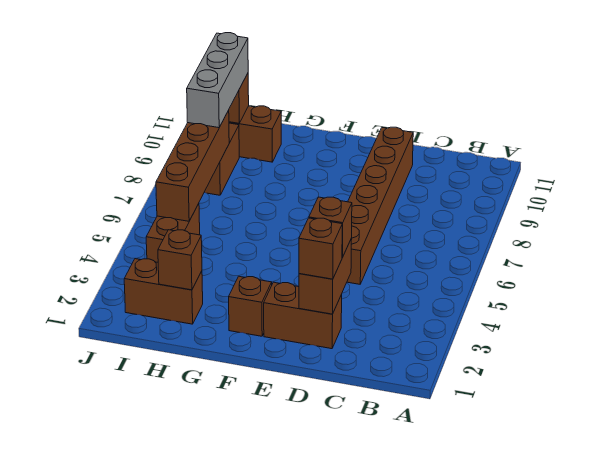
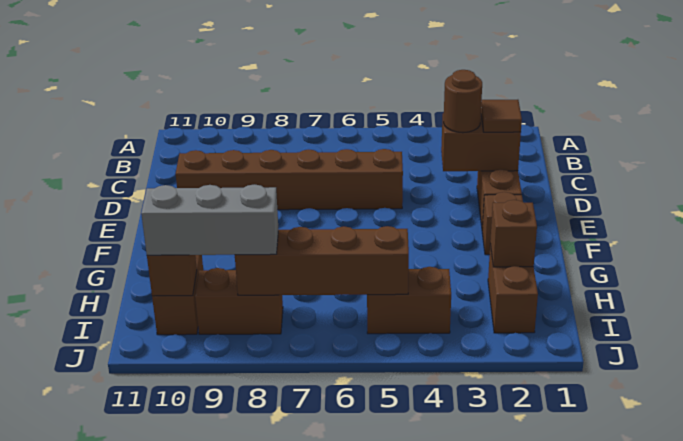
brown brick D2 level 3 -> brown tile D2 level 3
brown brick D3 level 3 -> brown round brick D3 level 3

